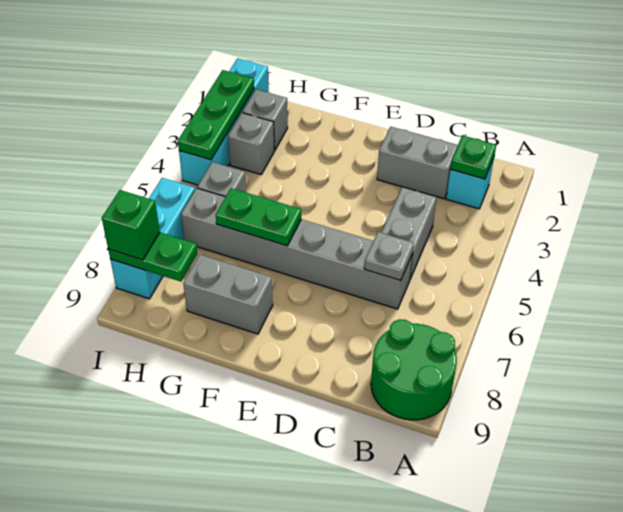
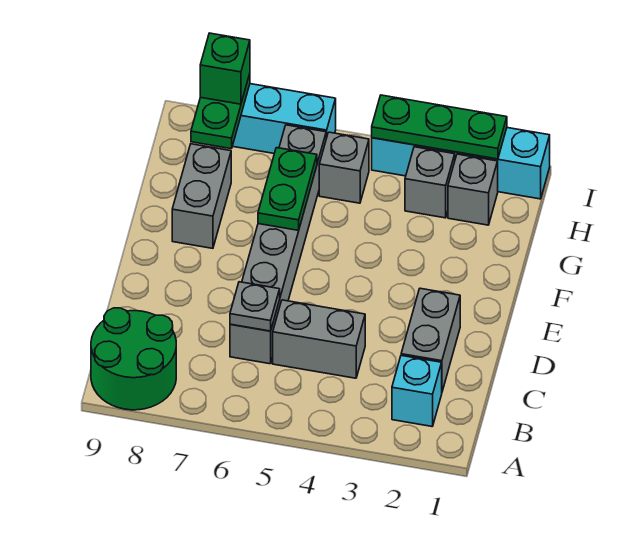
green plate B2 level 2 -> none

